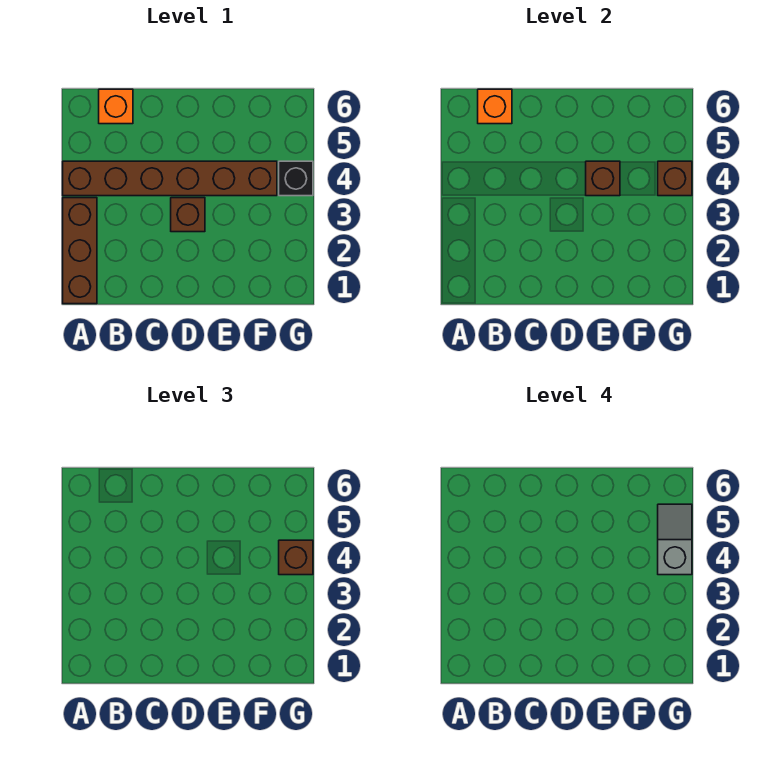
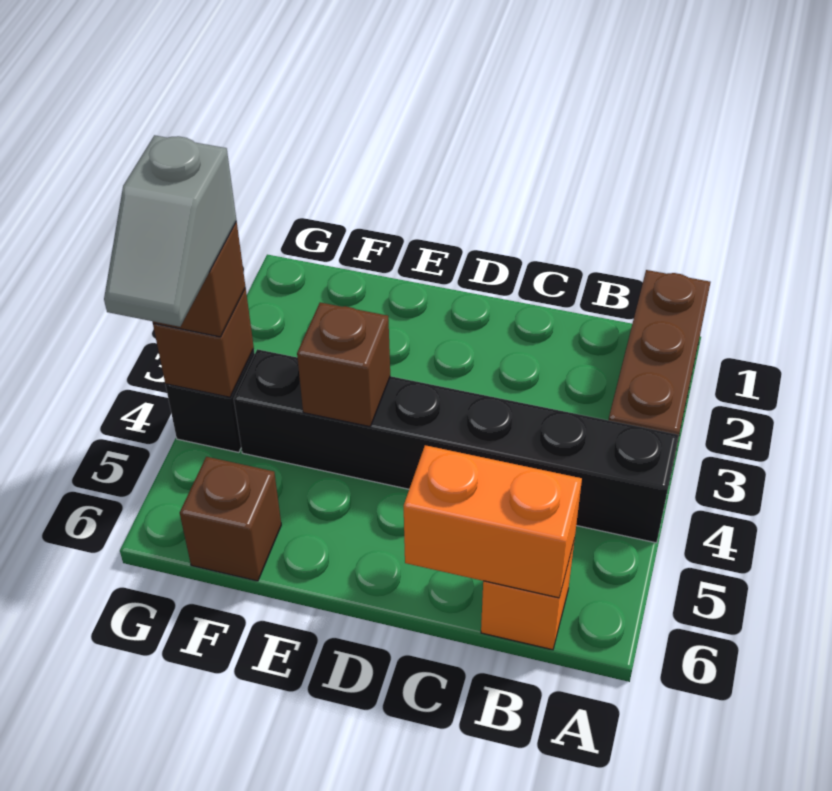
brown brick A4:F4 level 1 -> black brick A4:F4 level 1
orange brick B6 level 2 -> orange brick B6:C6 level 2
brown brick D3 level 1 -> brown brick F6 level 1

